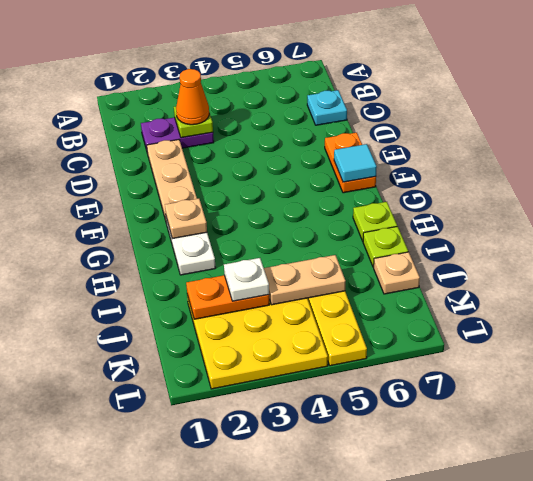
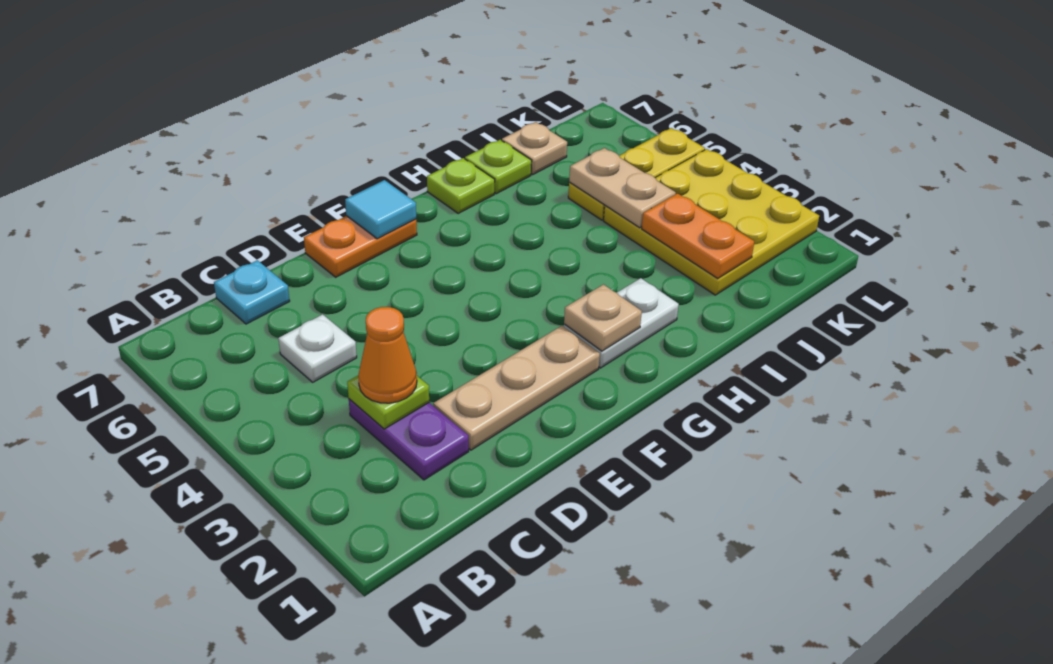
white plate J3 level 3 -> white plate C5 level 1

